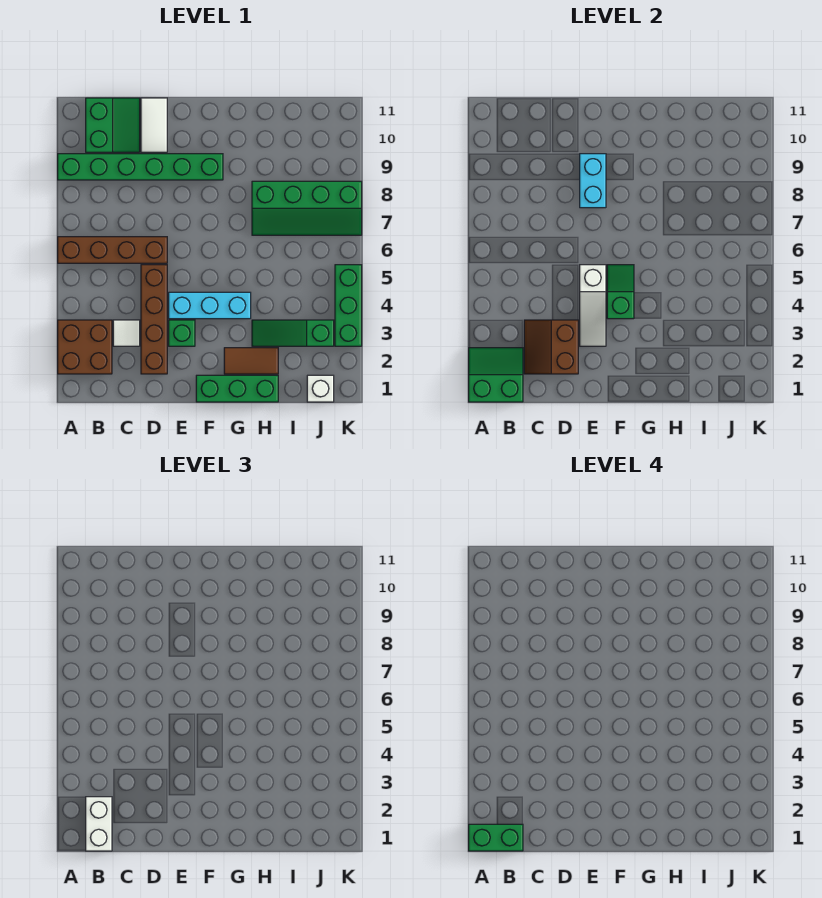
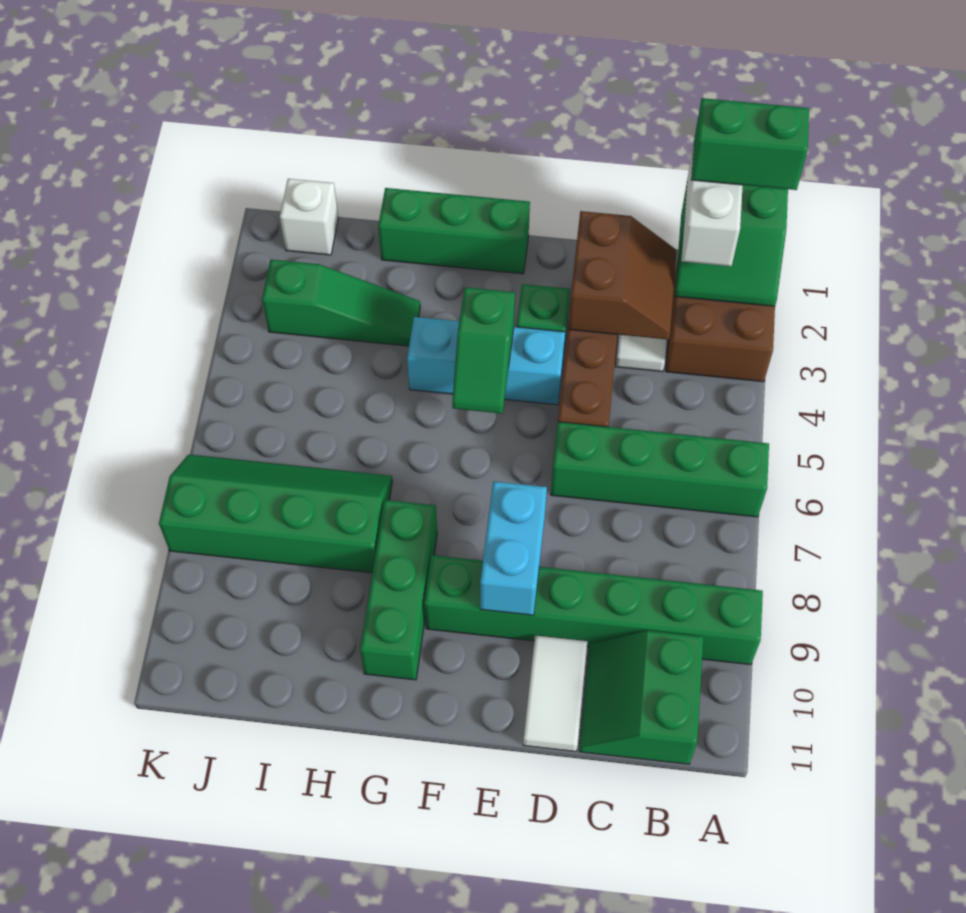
brown brick A6:D6 level 1 -> green brick A6:D6 level 1
white slope E3:E5 level 2 top 5 -> none
brown tile G2:H2 level 1 -> none
green brick K3:K5 level 1 -> green brick G8:G10 level 1

